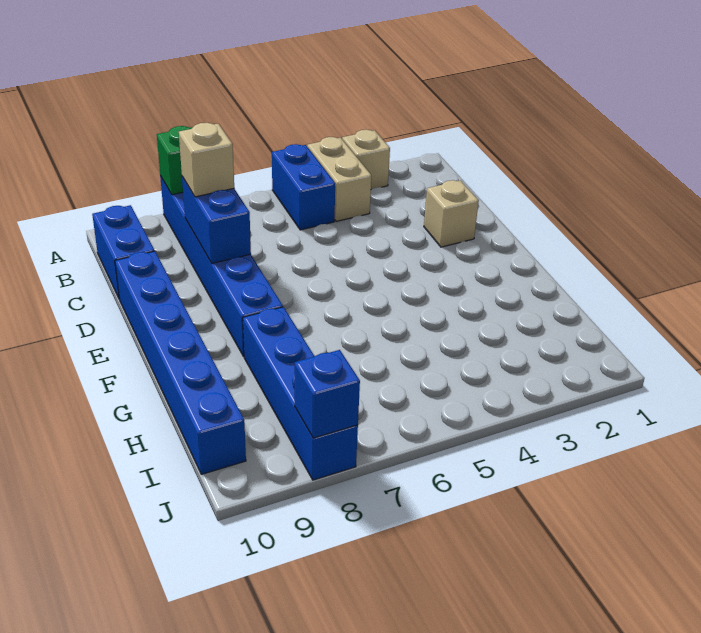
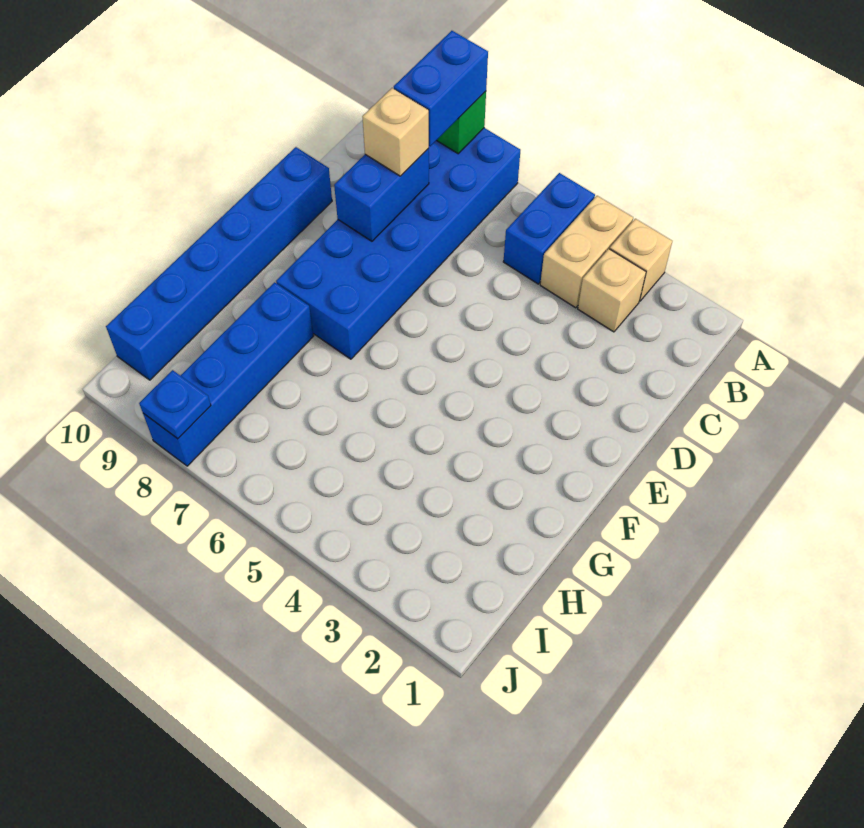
blue brick A8:F8 level 1 -> blue brick A7:F8 level 1
blue brick B10:C10 level 1 -> blue brick A8:B8 level 3
tan brick D2 level 1 -> tan brick B3 level 1
blue brick J8 level 2 -> blue plate J8 level 2

